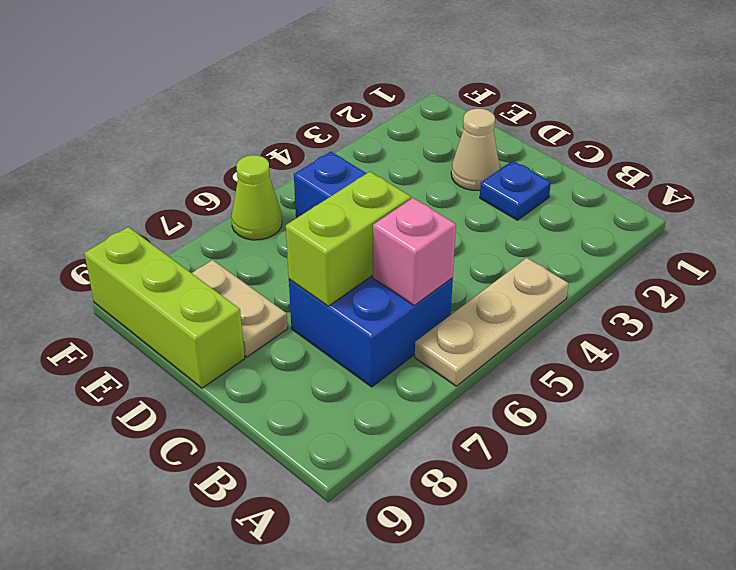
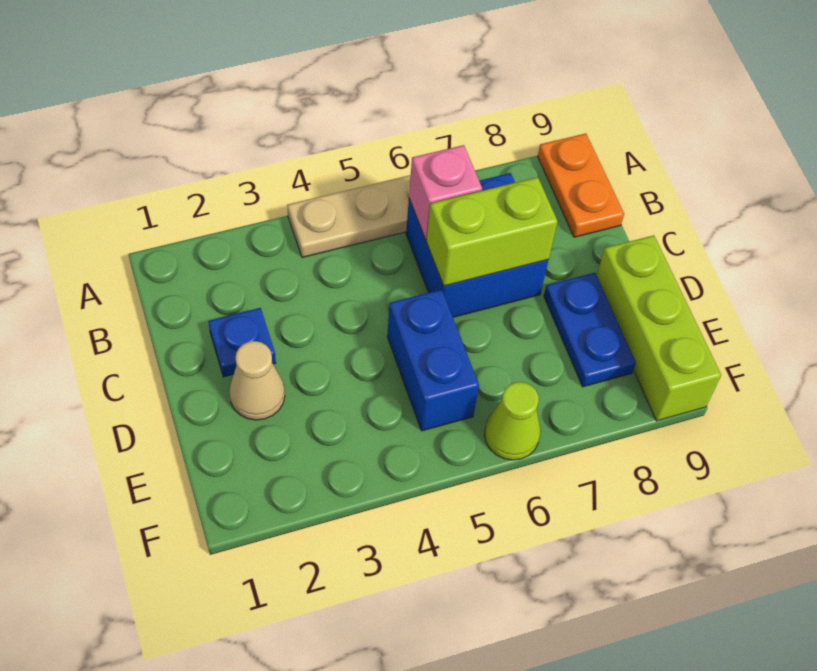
none -> orange plate A9:B9 level 1
tan plate D8:E8 level 1 -> blue plate D8:E8 level 1

